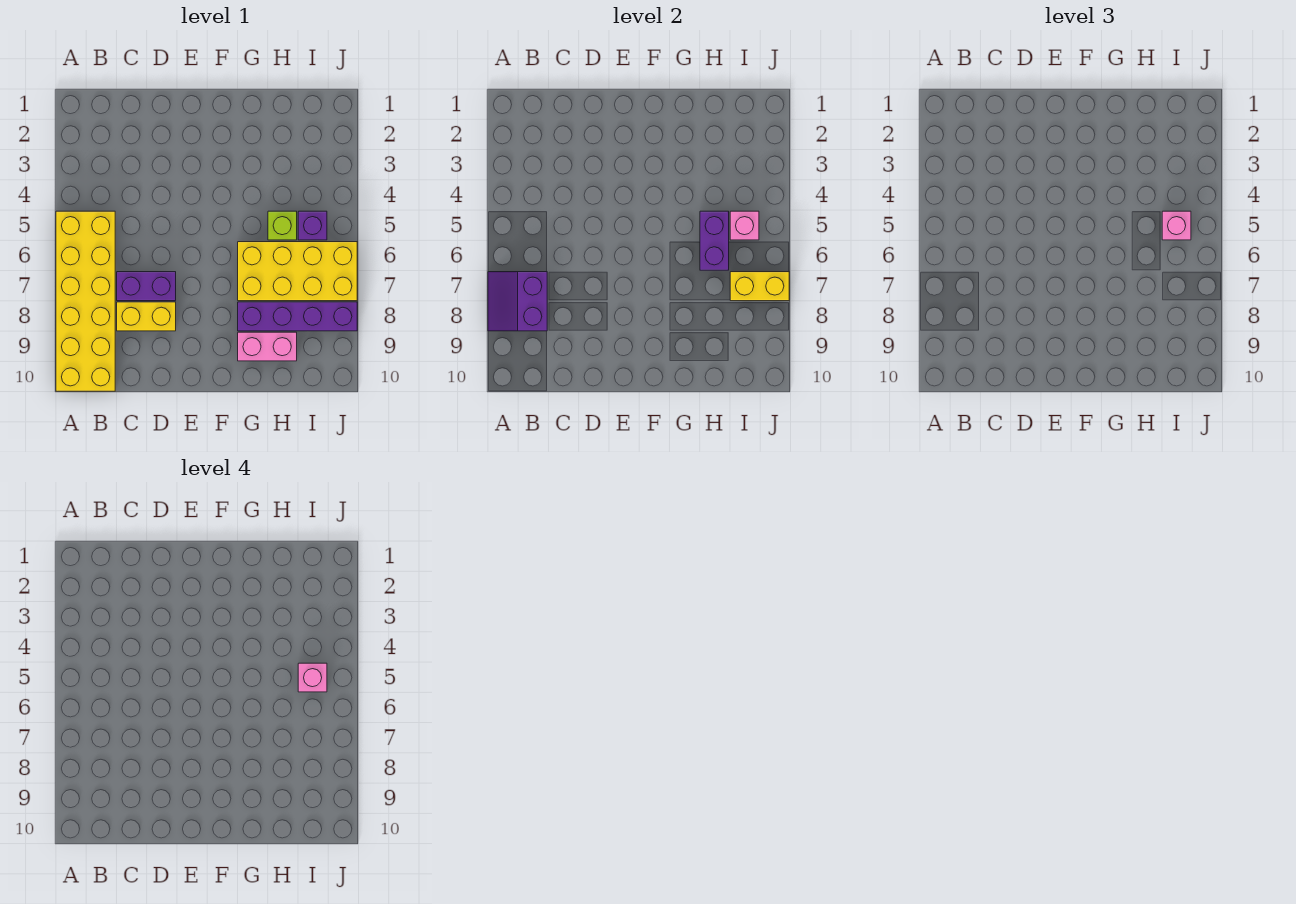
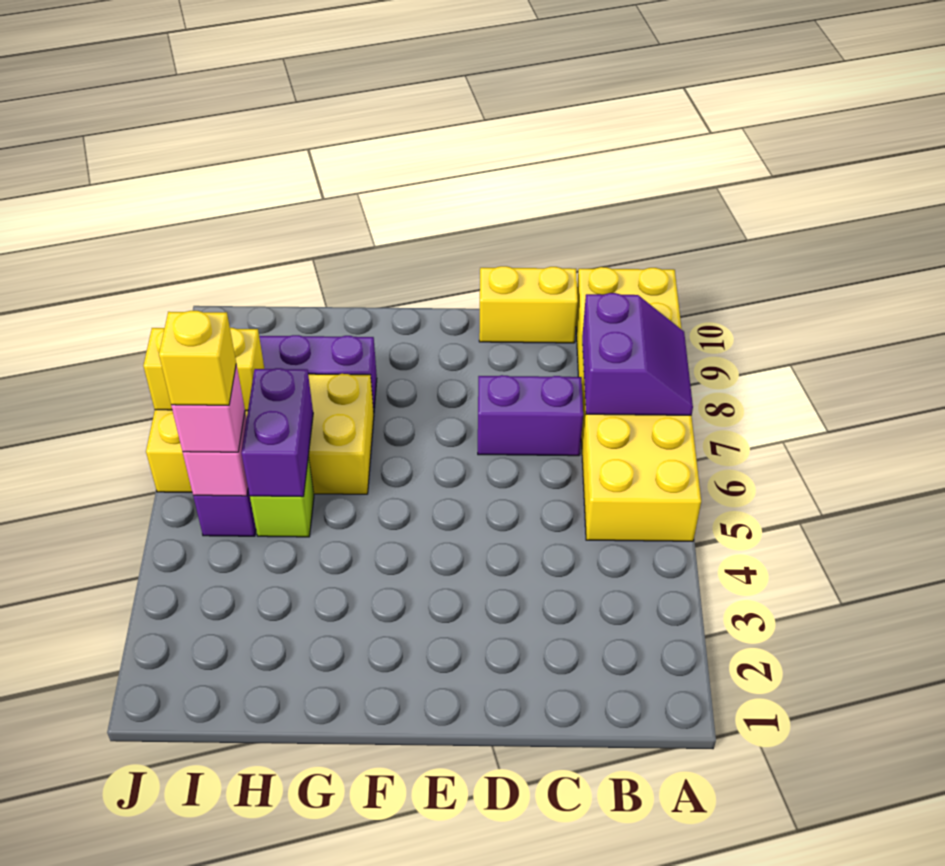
yellow brick C8:D8 level 1 -> yellow brick C10:D10 level 1
pink brick G9:H9 level 1 -> none
pink brick I5 level 4 -> yellow brick I5 level 4

